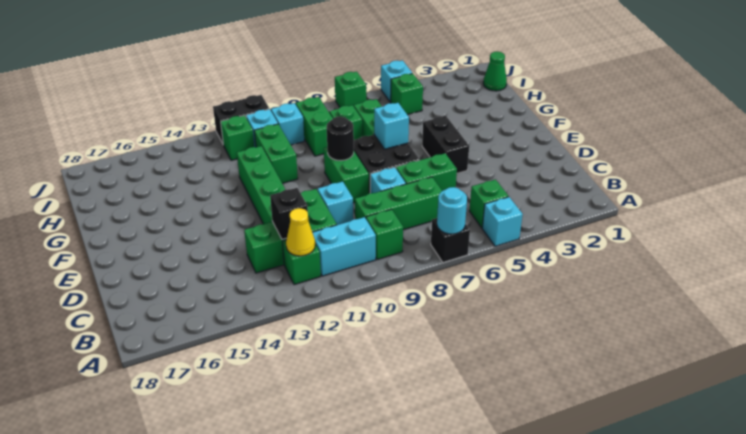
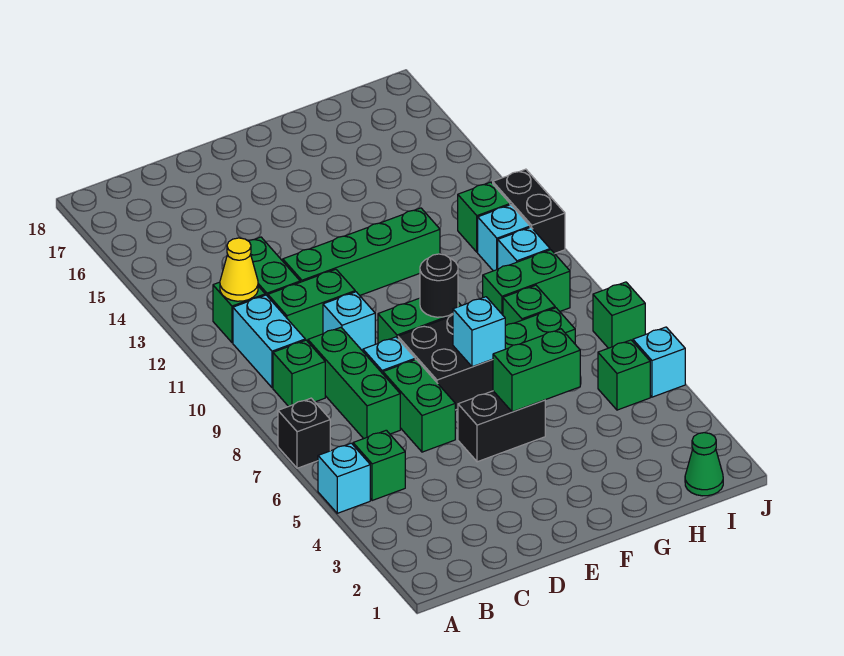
cyan round brick A7 level 2 -> none
black brick C12 level 2 -> none
green brick G11:H11 level 1 -> green brick F5:G5 level 2

